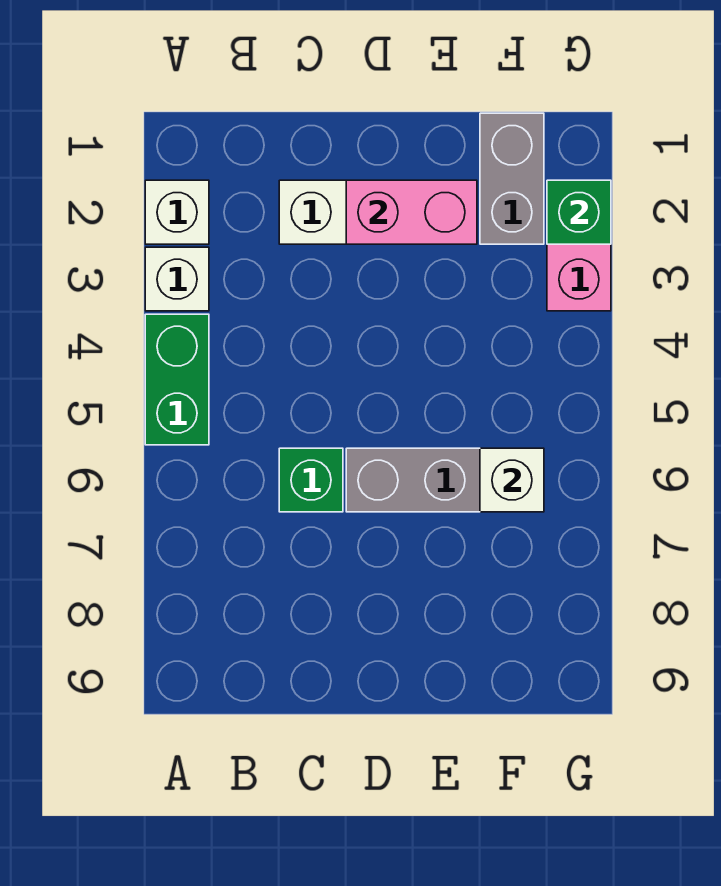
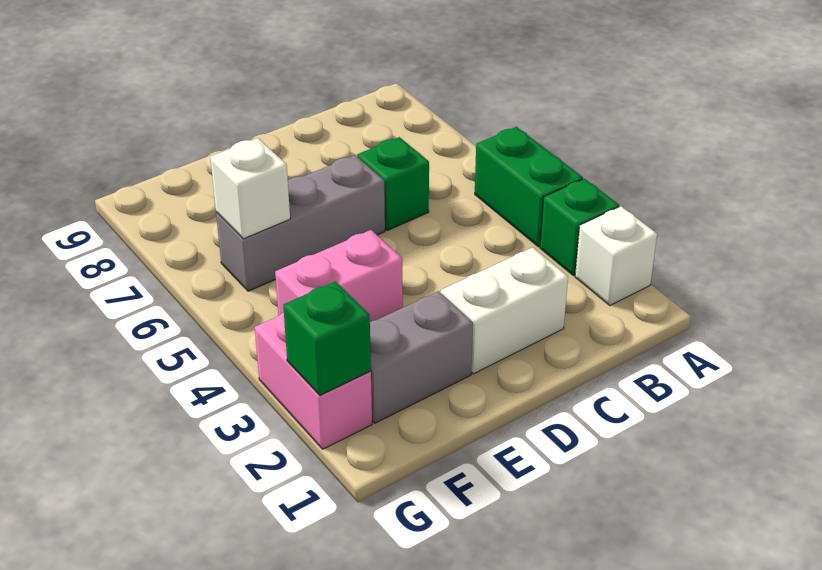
white brick A3 level 1 -> green brick A3 level 1
pink brick D2:E2 level 2 -> pink brick E4:F4 level 1
grey brick F1:F2 level 1 -> grey brick E2:F2 level 1

